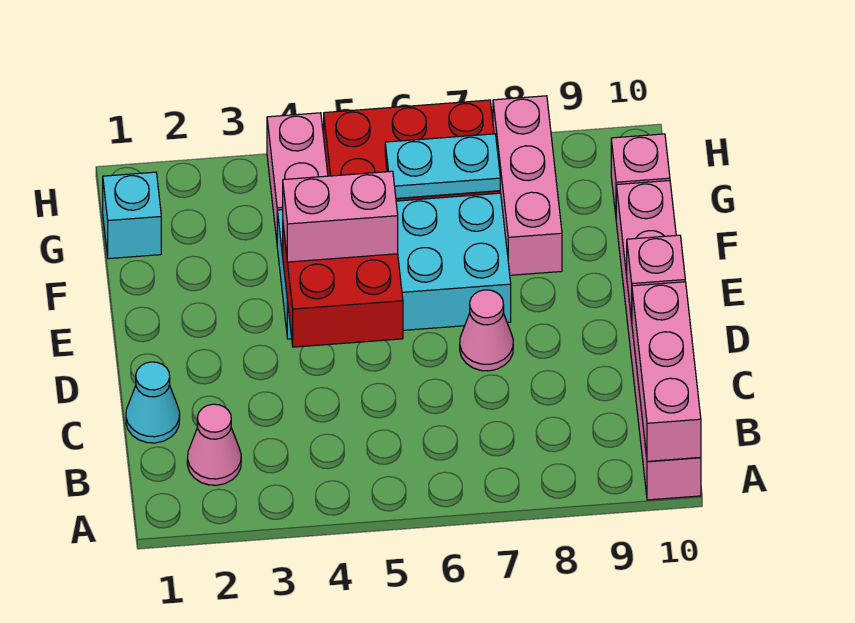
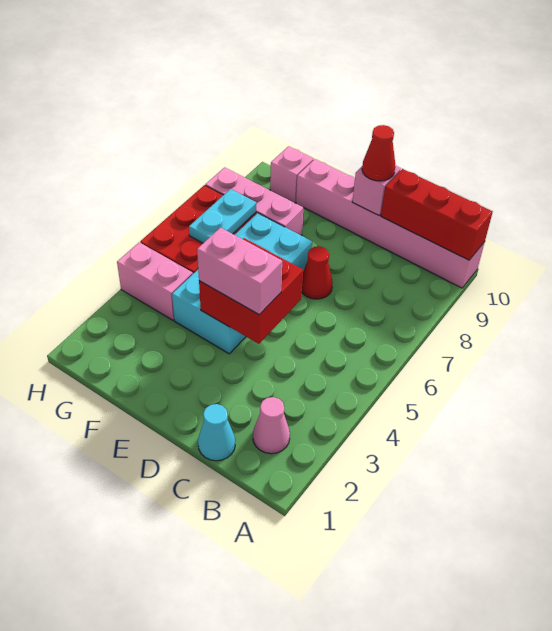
pink brick A10:C10 level 2 -> red brick A10:C10 level 2
pink cone D7 level 1 -> red cone D7 level 1
none -> red cone D10 level 3
pink brick E4:E5 level 3 -> pink brick D4:E4 level 3
cyan brick G1 level 1 -> none

